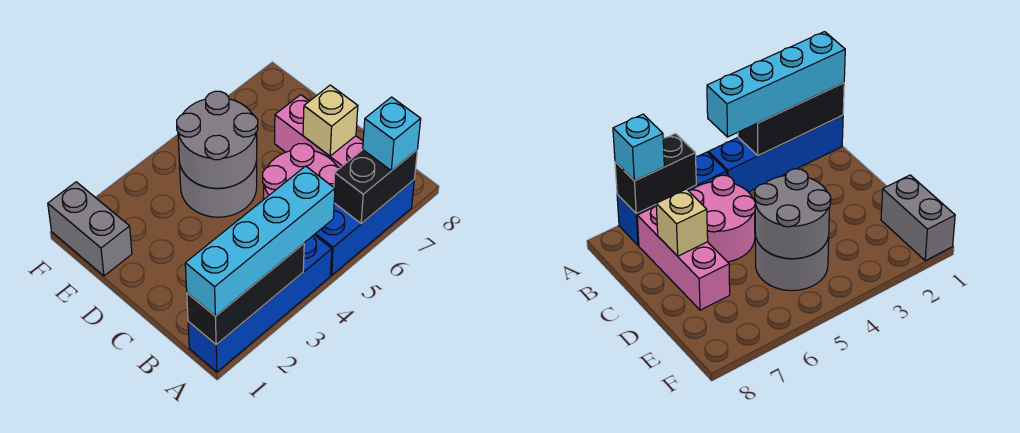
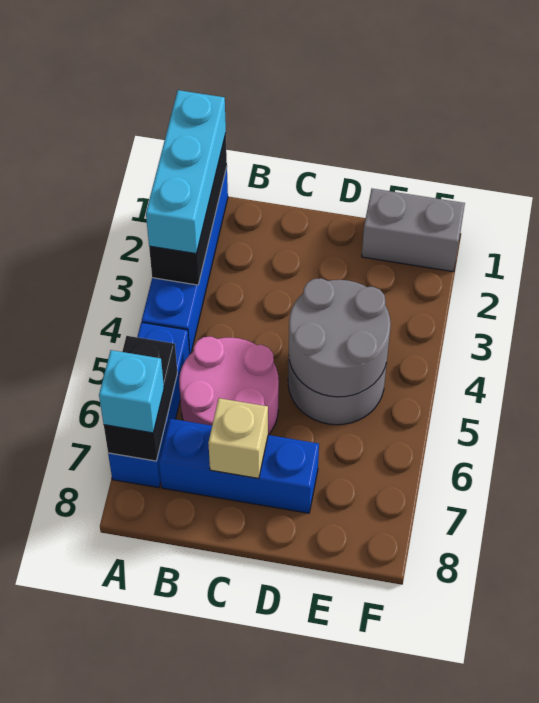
cyan brick A1:A4 level 3 -> cyan brick A1:A3 level 3
pink brick B7:D7 level 1 -> blue brick B7:D7 level 1

